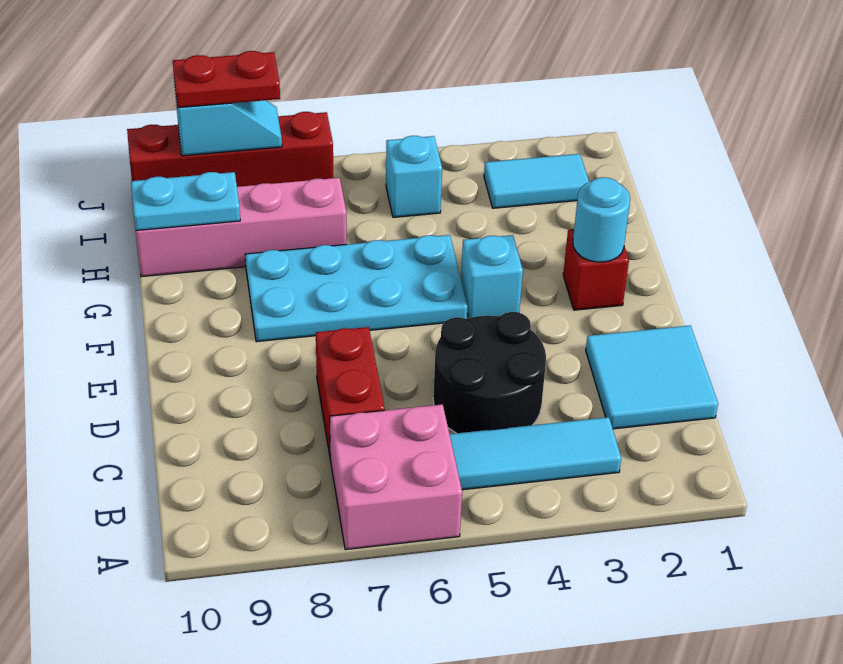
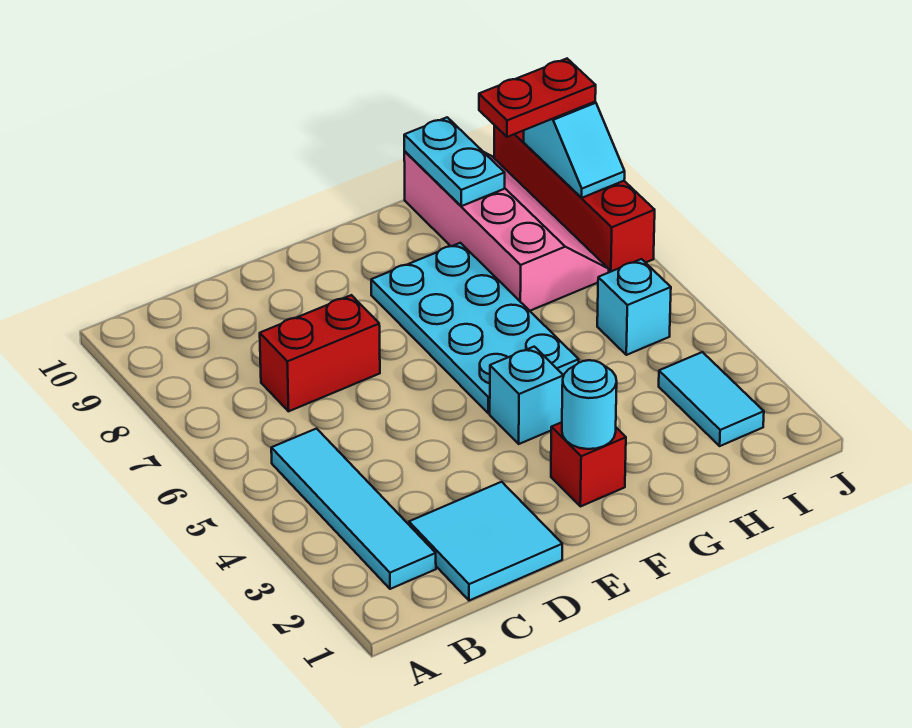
pink brick A6:B7 level 1 -> none
cyan tile B3:B5 level 1 -> cyan tile B2:B5 level 1
black round brick C4:D5 level 1 -> none
red plate J8:J9 level 3 -> red plate I9:J9 level 3

